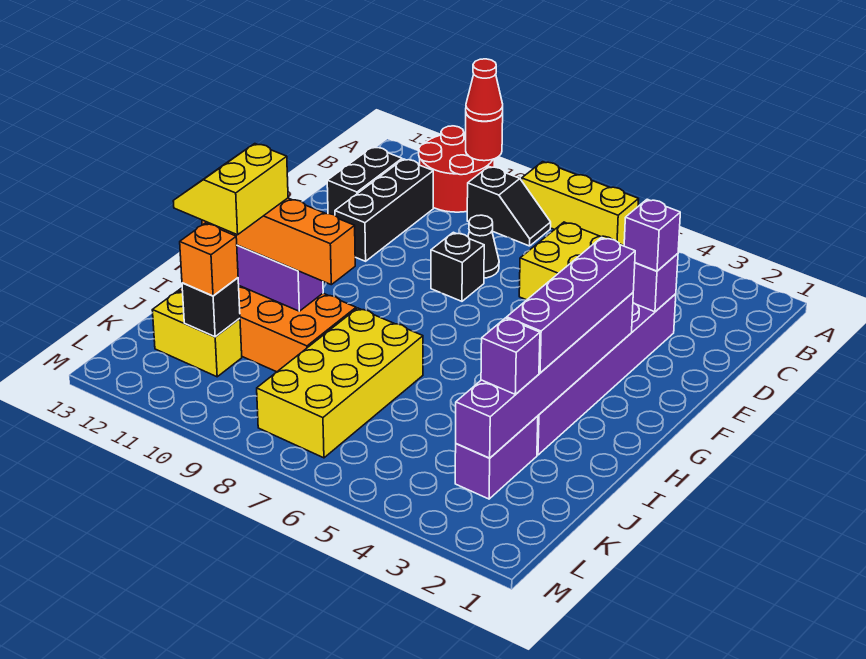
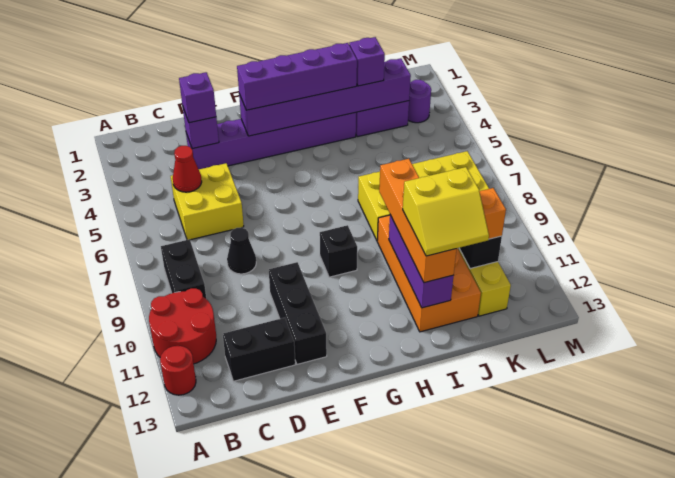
yellow brick A6:A8 level 1 -> none
red round brick A10 level 2 -> red round brick A12 level 1
red cone A10 level 3 -> red cone C5 level 2
black slope B8:B9 level 1 top 9 -> black brick B8:B9 level 1
black brick C11:E11 level 1 -> black brick E10:E12 level 1
black brick E8 level 1 -> black brick G9 level 1
none -> purple round brick L3 level 1

